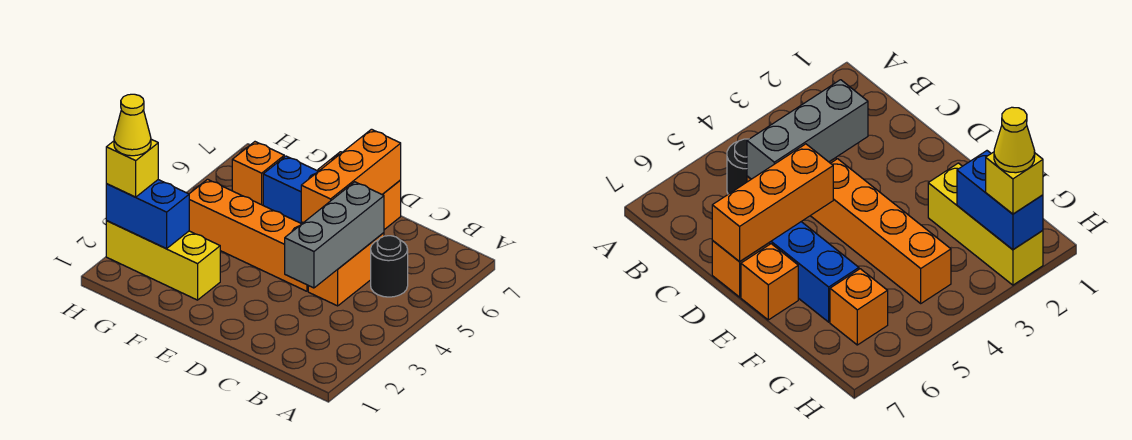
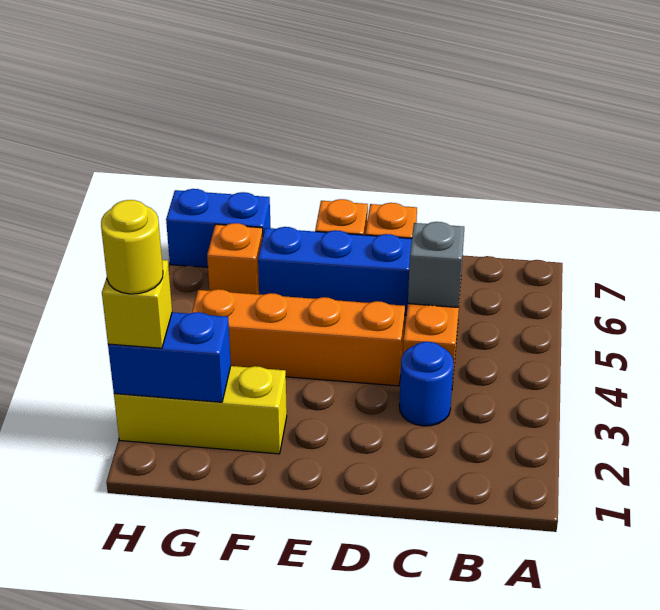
black round brick B5 level 1 -> none
none -> blue round brick C3 level 1
grey brick C3:C5 level 2 -> grey brick C5 level 2
orange brick D5:D7 level 2 -> none
none -> blue brick G7:H7 level 1
yellow cone H2 level 4 -> yellow round brick H2 level 4

